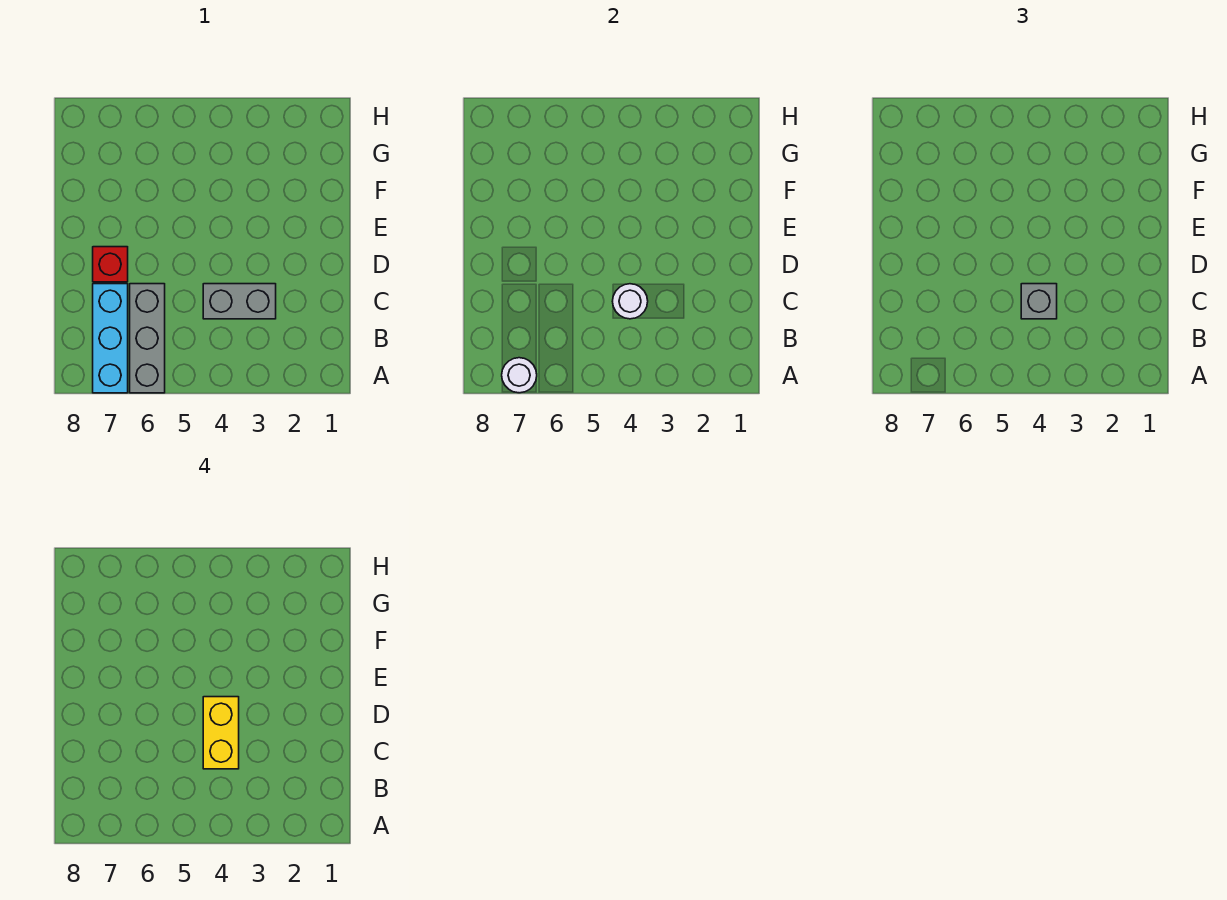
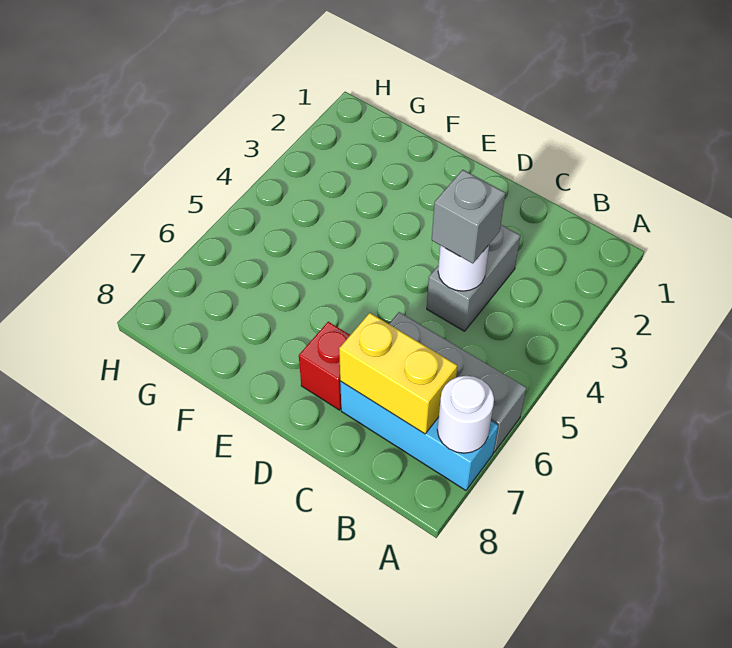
yellow brick C4:D4 level 4 -> yellow brick B7:C7 level 2

